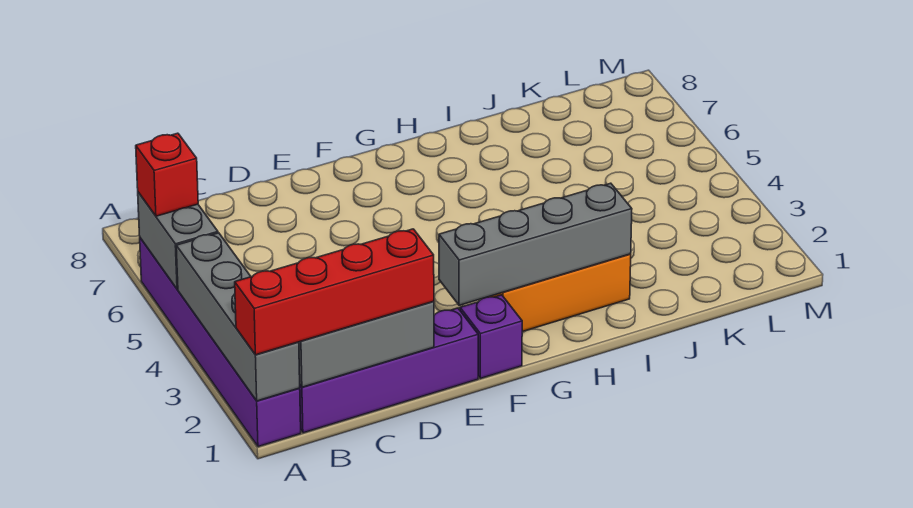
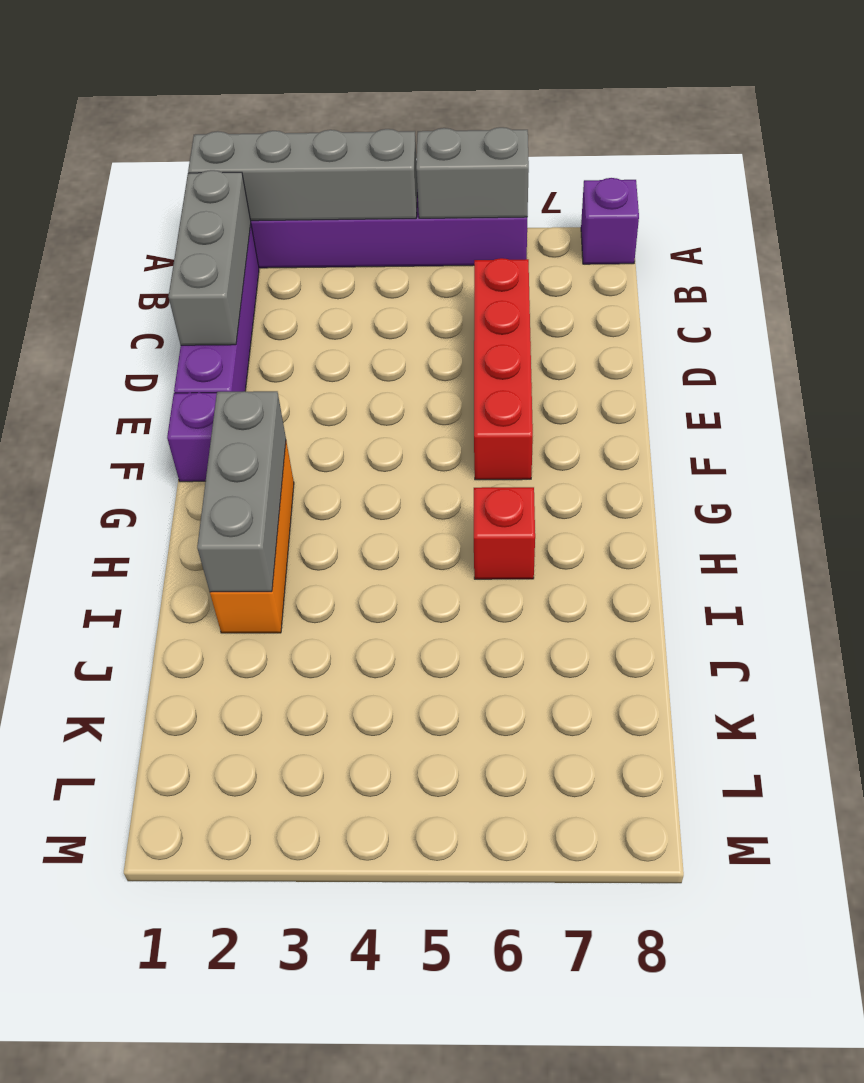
red brick A1:D1 level 3 -> red brick C6:F6 level 1
red brick A6 level 3 -> red brick H6 level 1
none -> purple brick A8 level 1
grey brick F2:I2 level 2 -> grey brick G2:I2 level 2

